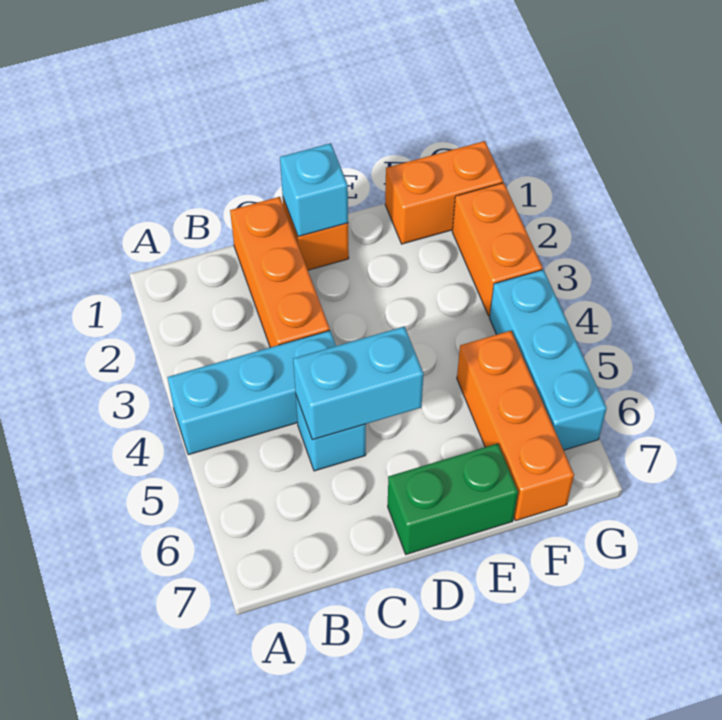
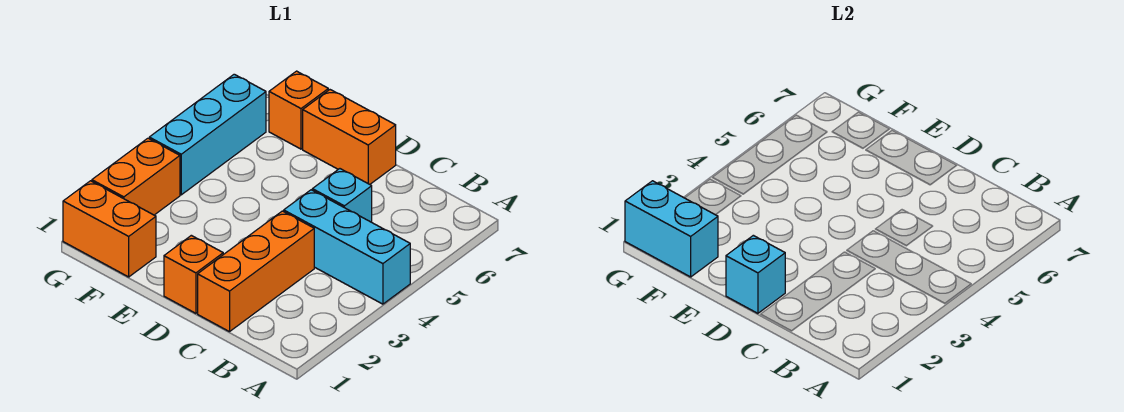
cyan brick C5:D5 level 2 -> cyan brick F1:G1 level 2
green brick D7:E7 level 1 -> orange brick D7:E7 level 1
orange brick F5:F7 level 1 -> orange brick F7 level 1

